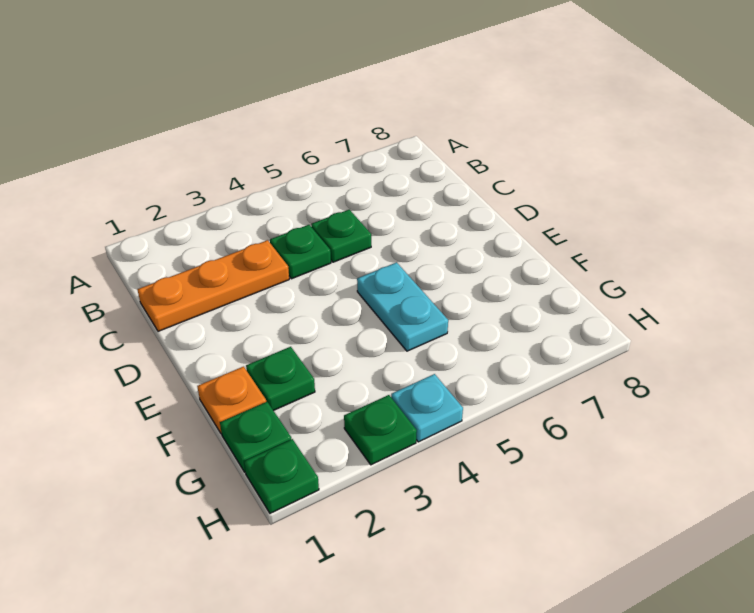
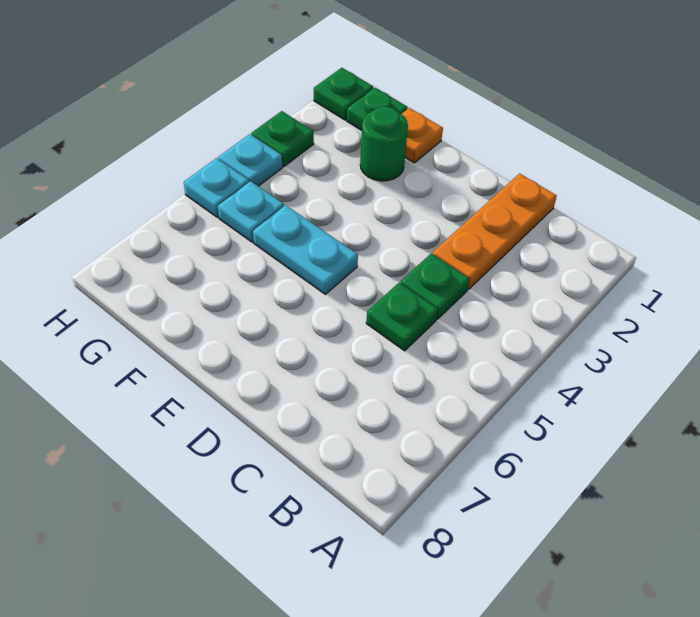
green plate F2 level 1 -> green round brick F2 level 1
none -> cyan plate G5 level 1
none -> cyan plate H5 level 1

